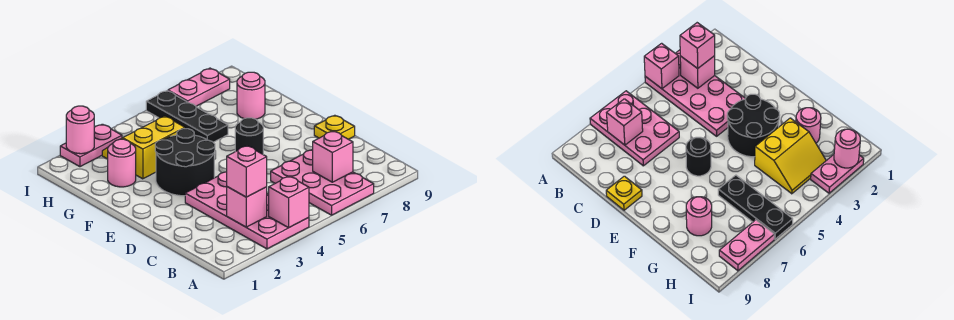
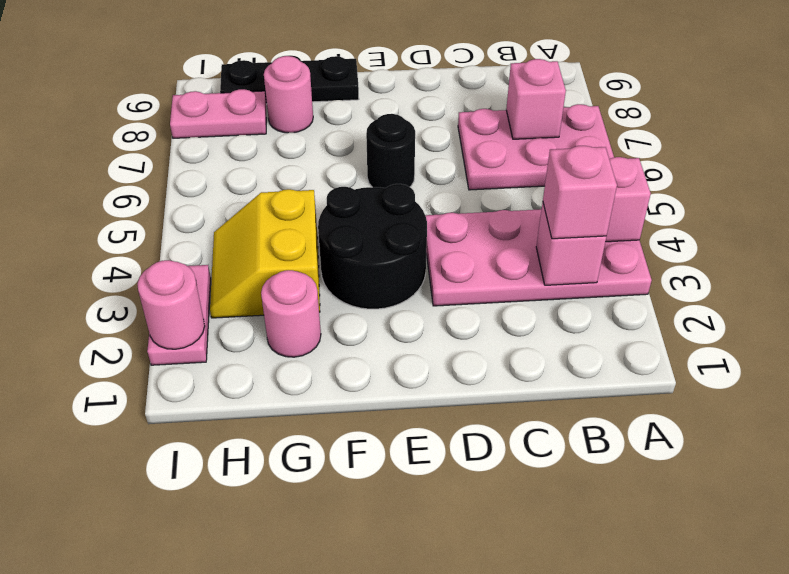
yellow plate D9 level 1 -> none
black plate G6:I6 level 1 -> black plate F9:H9 level 1
pink plate I7:I8 level 1 -> pink plate H8:I8 level 1

